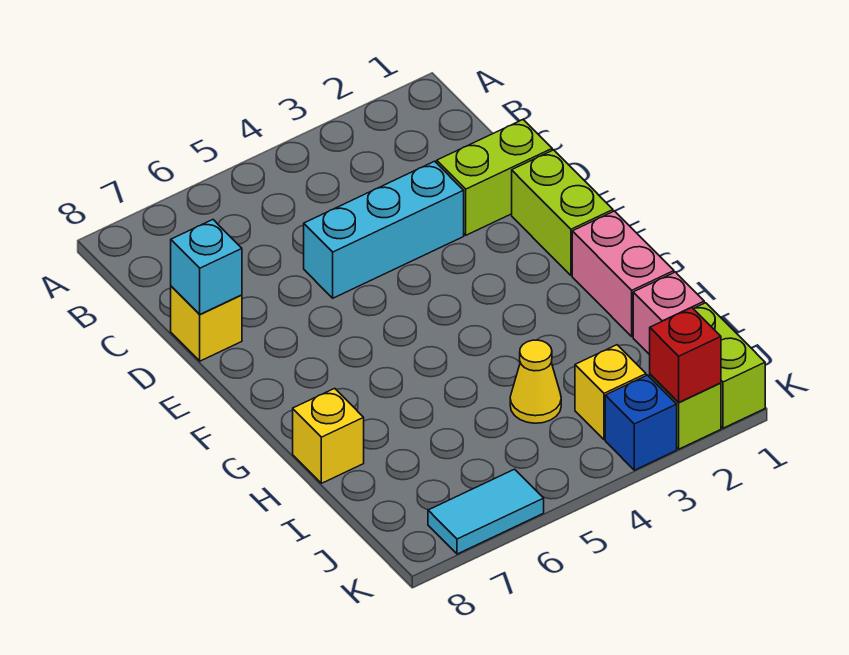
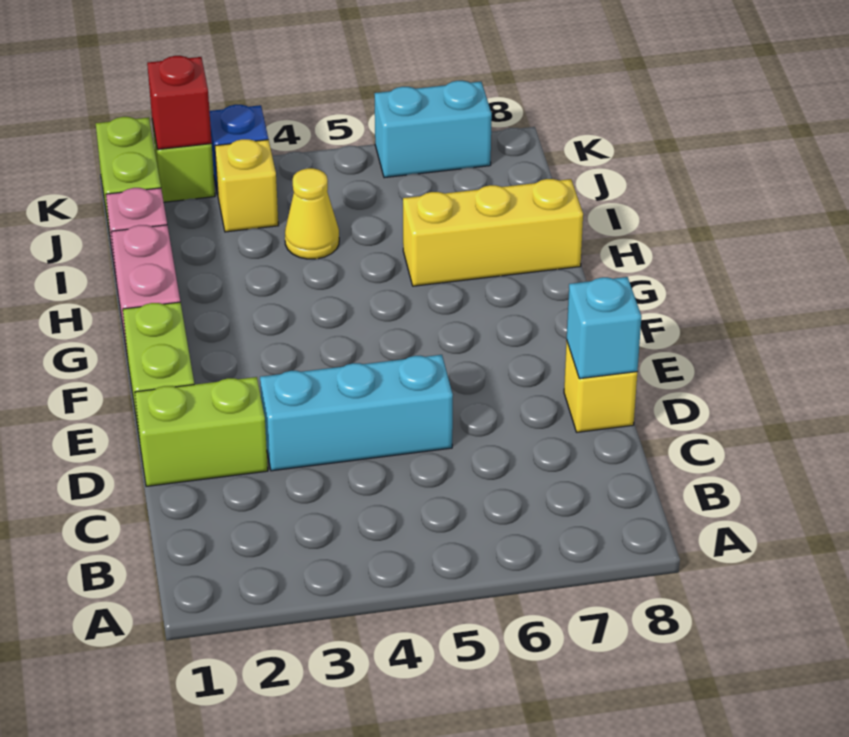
yellow brick H8 level 1 -> yellow brick H6:H8 level 1
cyan tile K6:K7 level 1 -> cyan brick K6:K7 level 1

